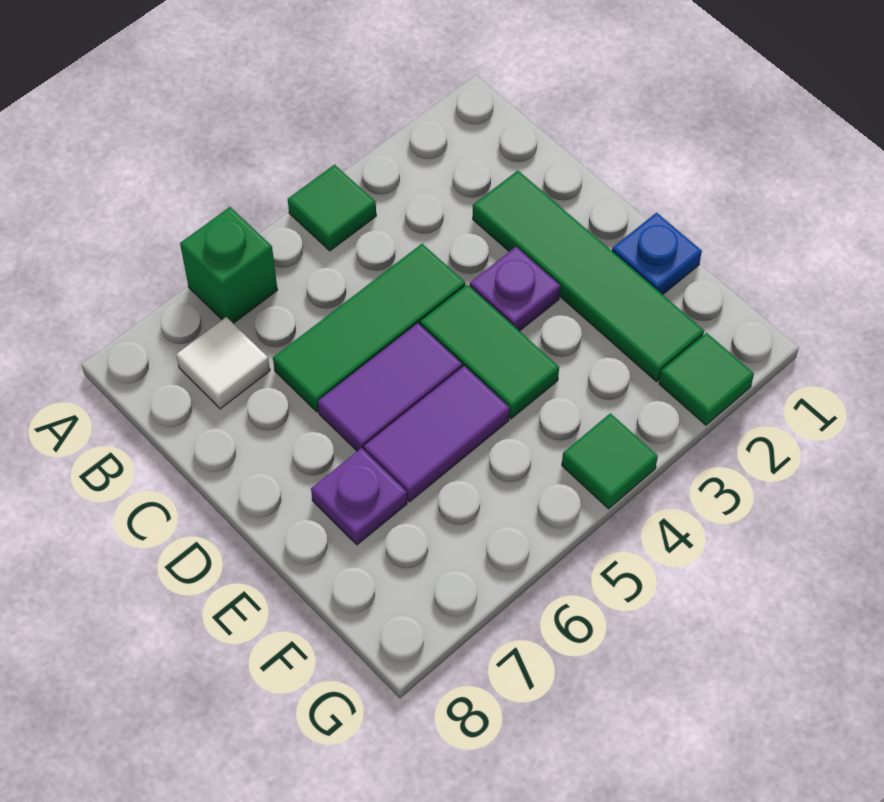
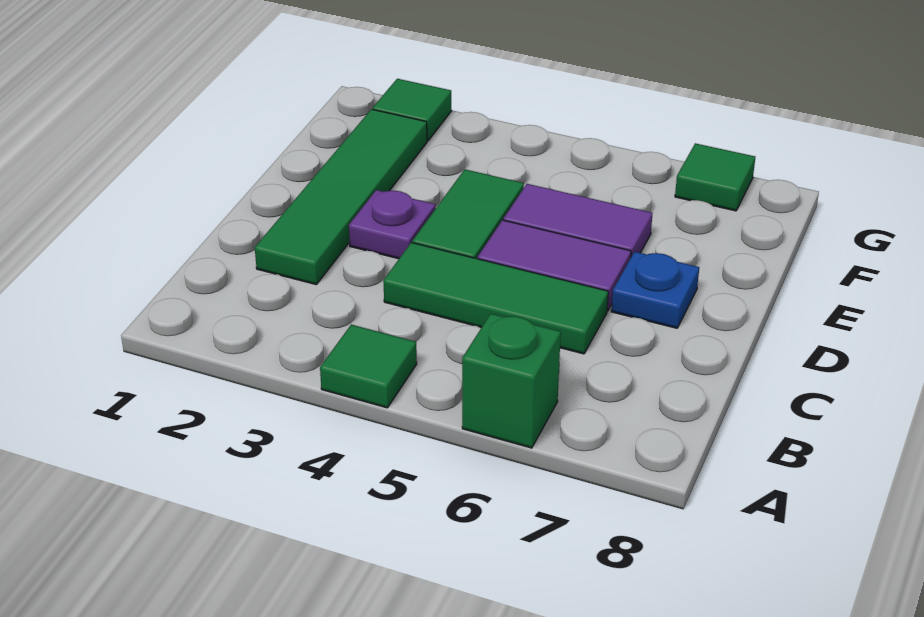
white tile B7 level 1 -> none
blue plate E1 level 1 -> blue plate D7 level 1
purple plate E7 level 1 -> none
green tile G4 level 1 -> green tile G7 level 1

